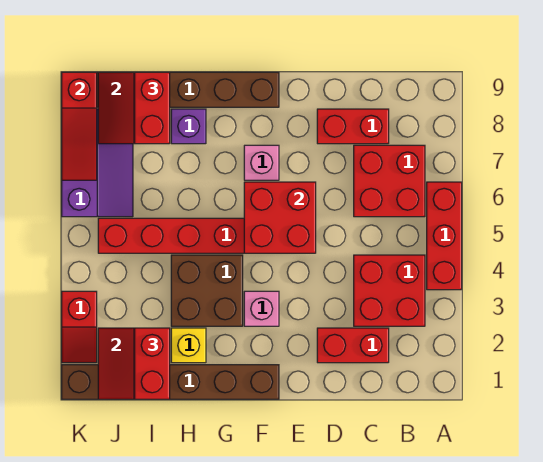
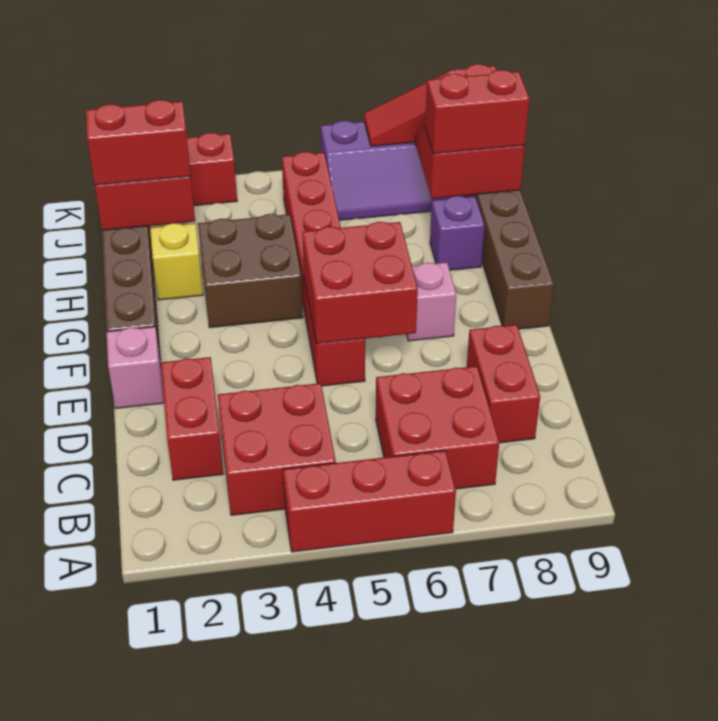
pink brick F3 level 1 -> pink brick E1 level 1

